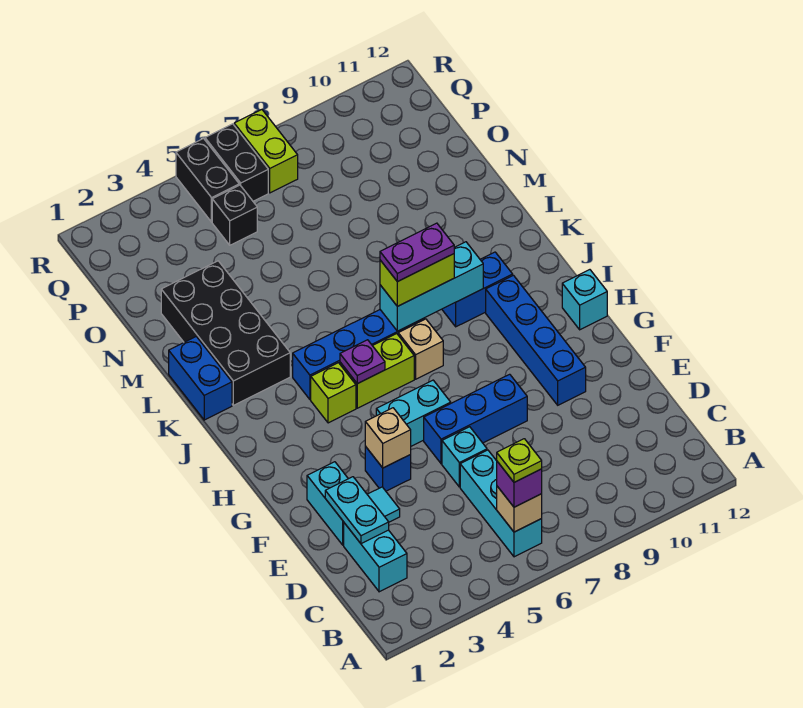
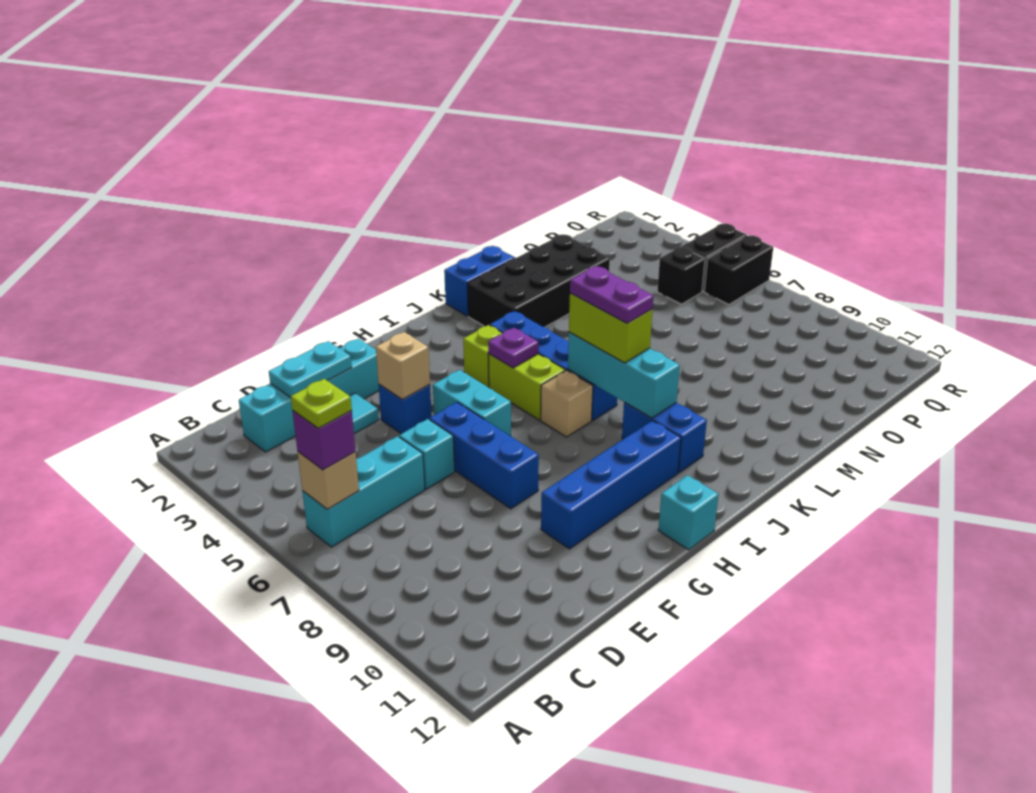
lime brick Q7:R7 level 1 -> none

